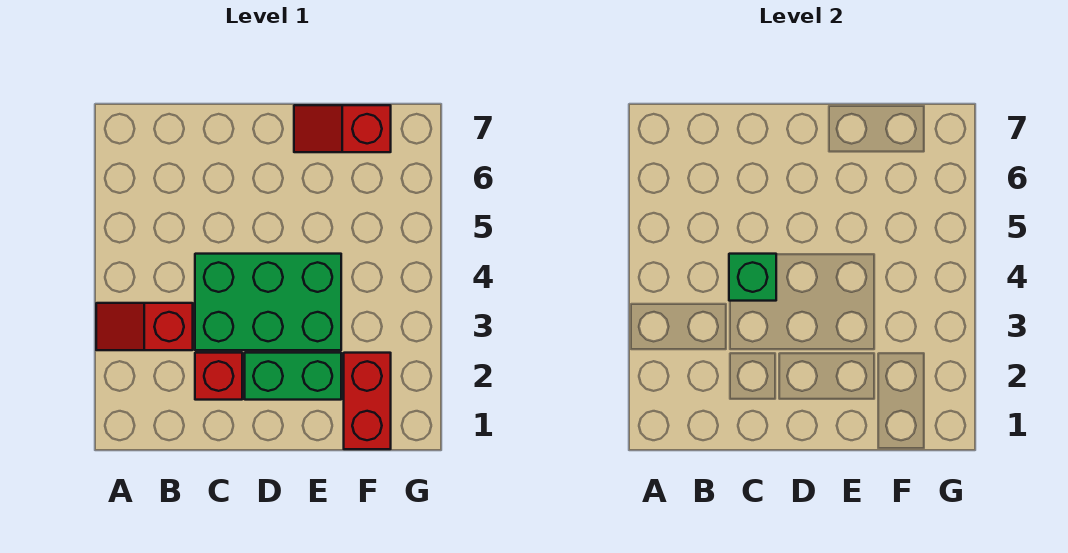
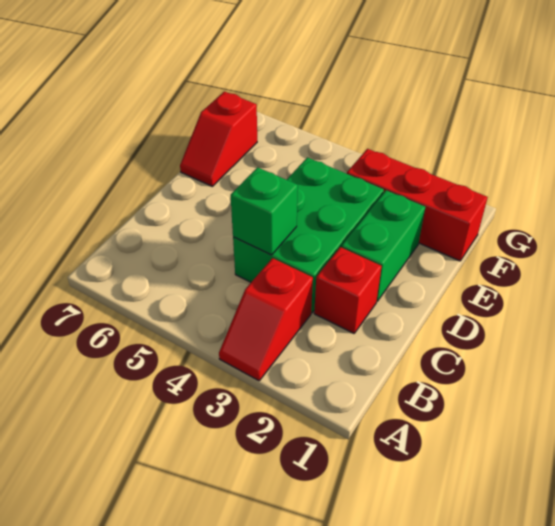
red brick F1:F2 level 1 -> red brick F1:F3 level 1

